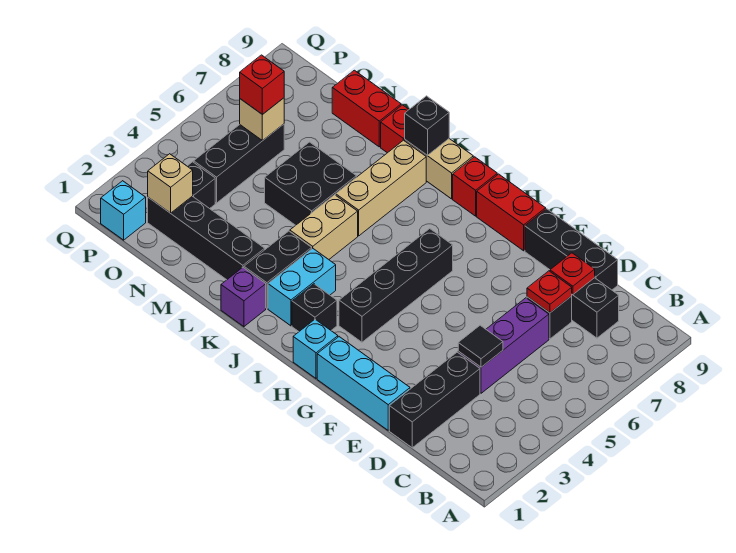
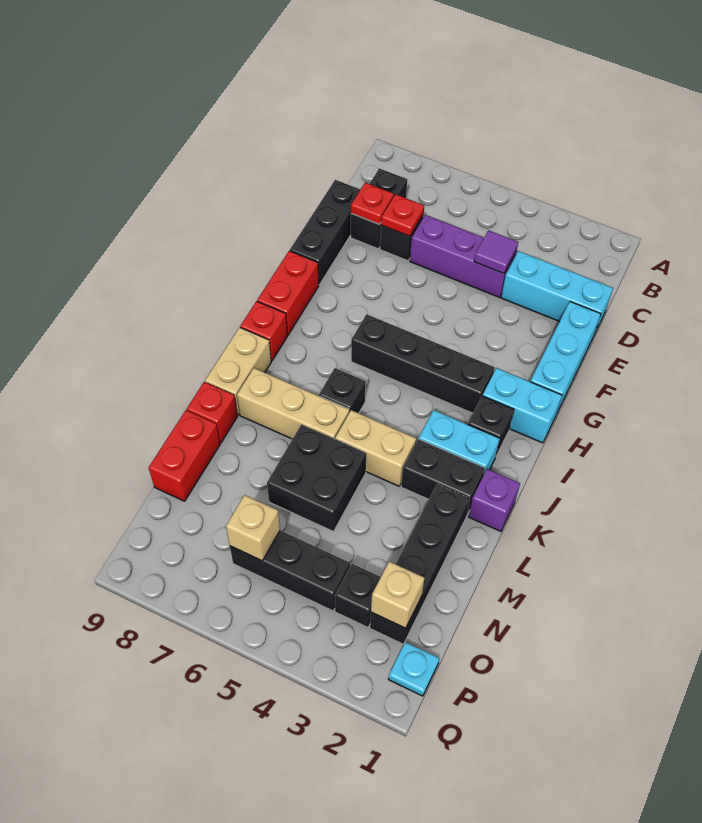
black brick D1:D3 level 1 -> cyan brick D1:D3 level 1
black tile D4 level 2 -> purple tile D4 level 2
cyan brick H1 level 1 -> cyan brick H1:H2 level 1
black brick K9 level 2 -> black brick J6 level 1
red brick O6 level 3 -> none
cyan brick P1 level 1 -> cyan plate P1 level 1

